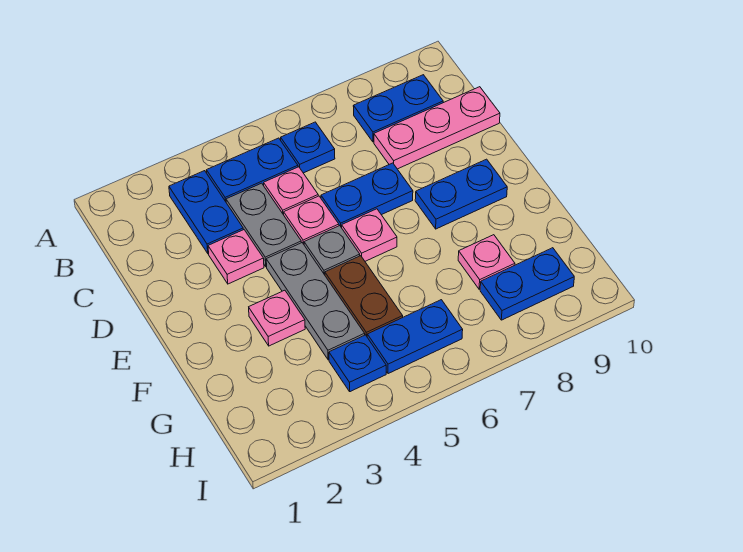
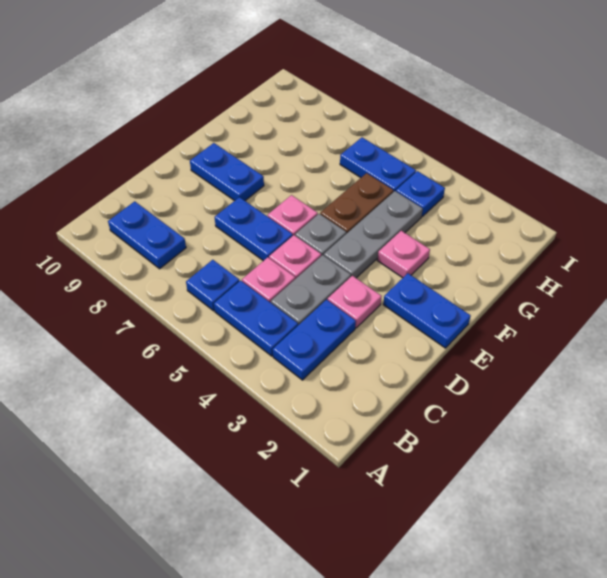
pink plate C8:C10 level 1 -> none
pink plate G8 level 1 -> none
blue plate H8:H9 level 1 -> blue plate E1:E2 level 1

